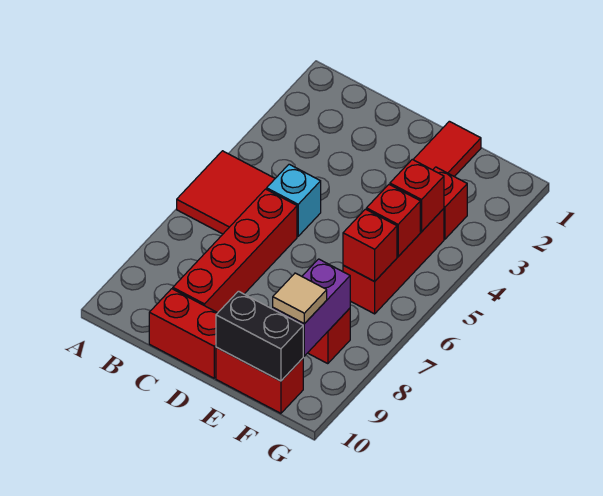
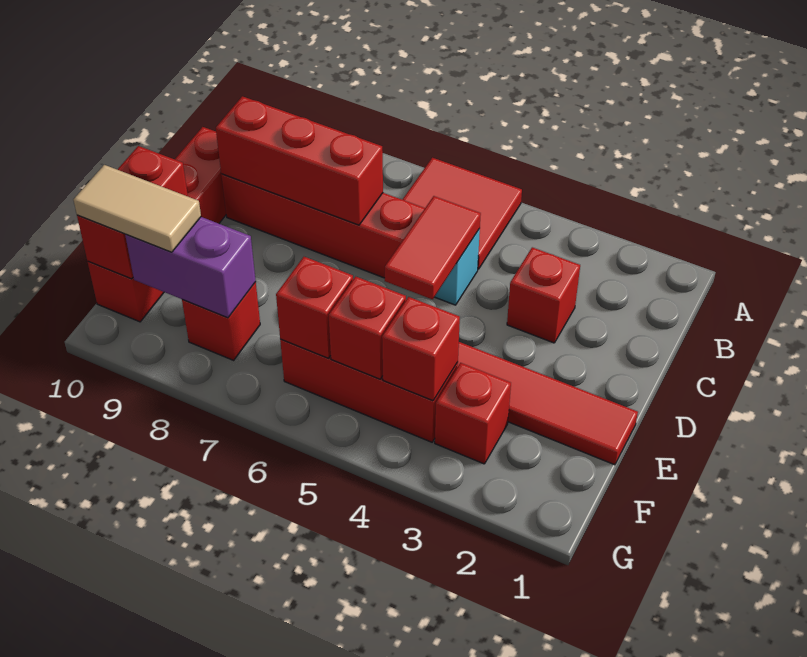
none -> red brick C3 level 1
none -> red tile C5:D5 level 2
none -> red brick C7:C9 level 2
black brick E10:F10 level 2 -> red brick E10:F10 level 2
tan tile F9 level 3 -> tan tile F9:F10 level 3

